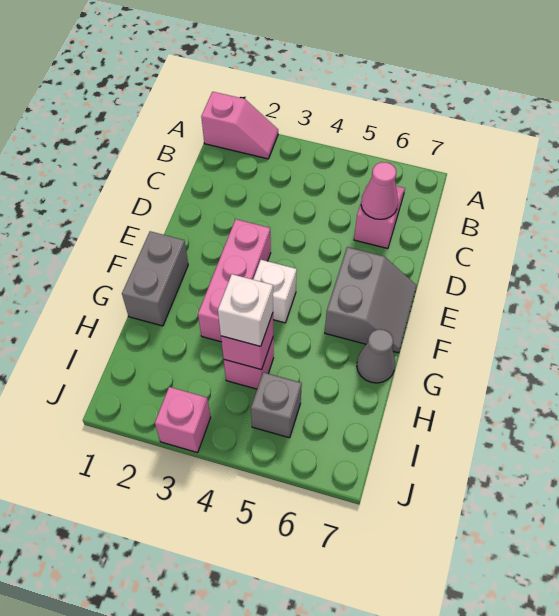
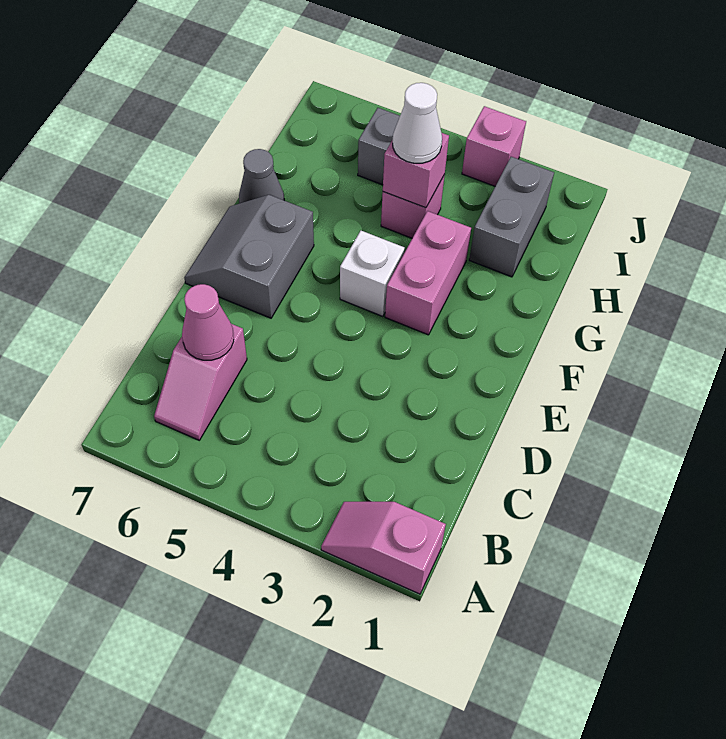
pink brick E3:G3 level 1 -> pink brick F3:G3 level 1
grey brick F1:G1 level 1 -> grey brick H2:I2 level 1
white brick H4 level 3 -> white cone H4 level 3

